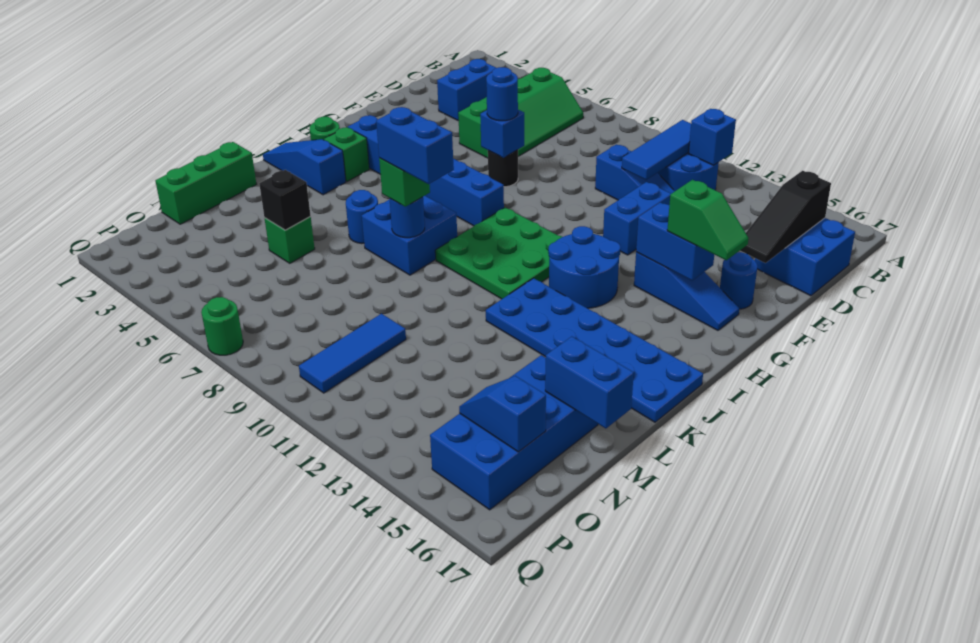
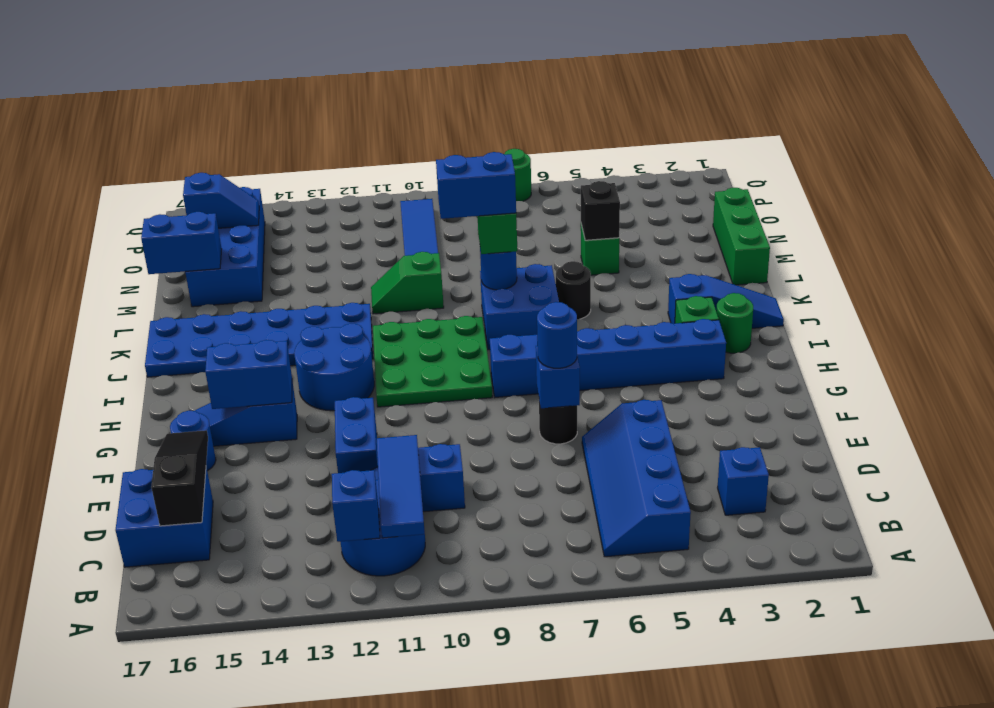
green slope B5:E6 level 1 top 5 -> blue slope B5:E6 level 1 top 5
blue brick C3:D3 level 1 -> blue brick C3 level 1
green slope G15:G16 level 3 top 15 -> green slope L10:L11 level 1 top 10
blue round brick K6 level 1 -> black round brick K6 level 1

